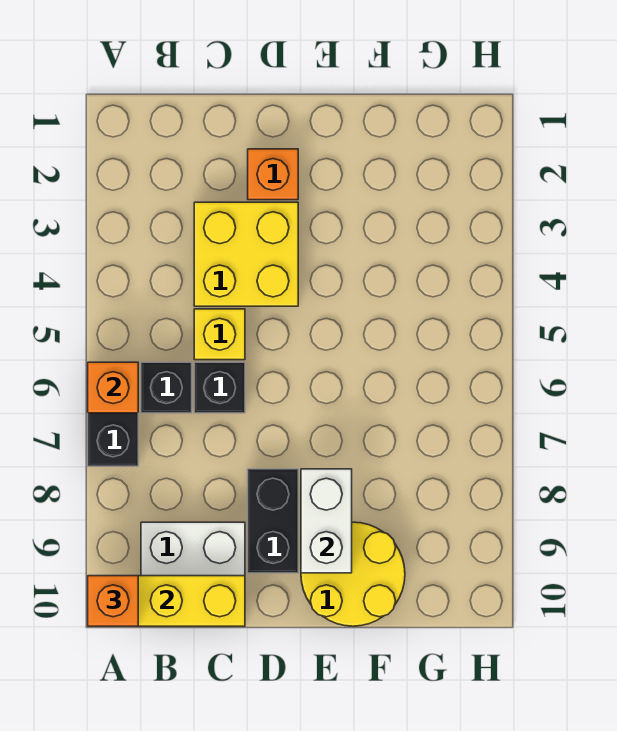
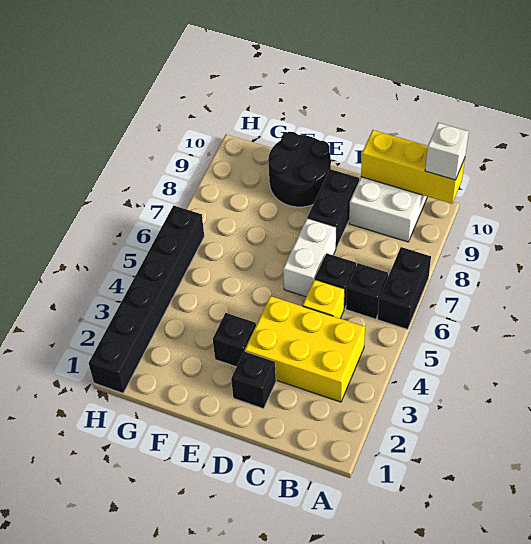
orange brick A6 level 2 -> none
orange brick A10 level 3 -> white brick A10 level 3
yellow brick C3:D4 level 1 -> yellow brick B3:D4 level 1
orange brick D2 level 1 -> black brick D2 level 1
none -> black brick E3 level 1
white brick E8:E9 level 2 -> white brick D6:D7 level 1
yellow round brick E9:F10 level 1 -> black round brick E9:F10 level 1
none -> black brick H1:H6 level 1

